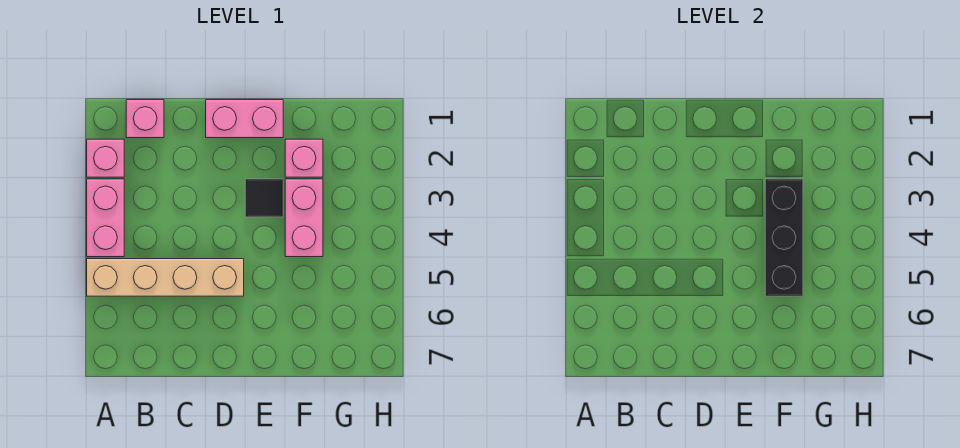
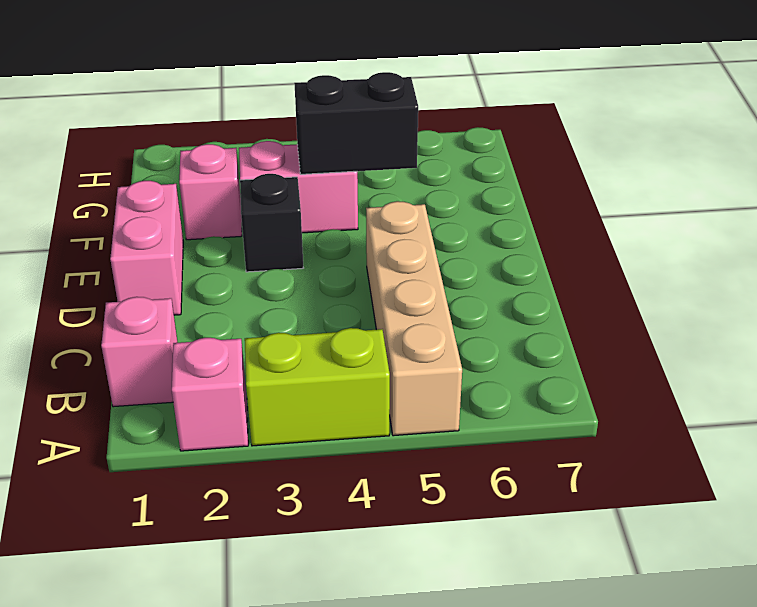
pink brick A3:A4 level 1 -> lime brick A3:A4 level 1
black tile E3 level 1 -> black brick E3 level 1
black brick F3:F5 level 2 -> black brick F4:F5 level 2

